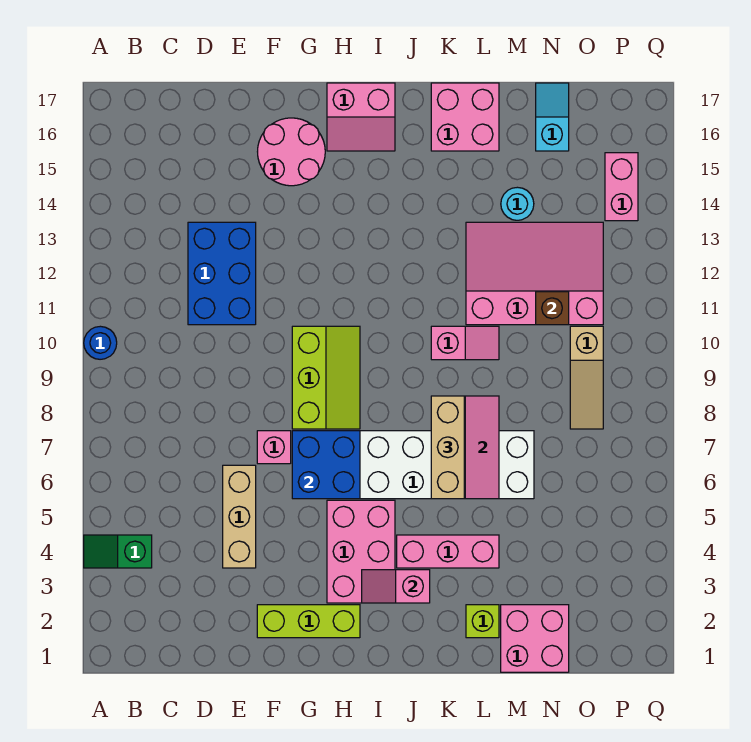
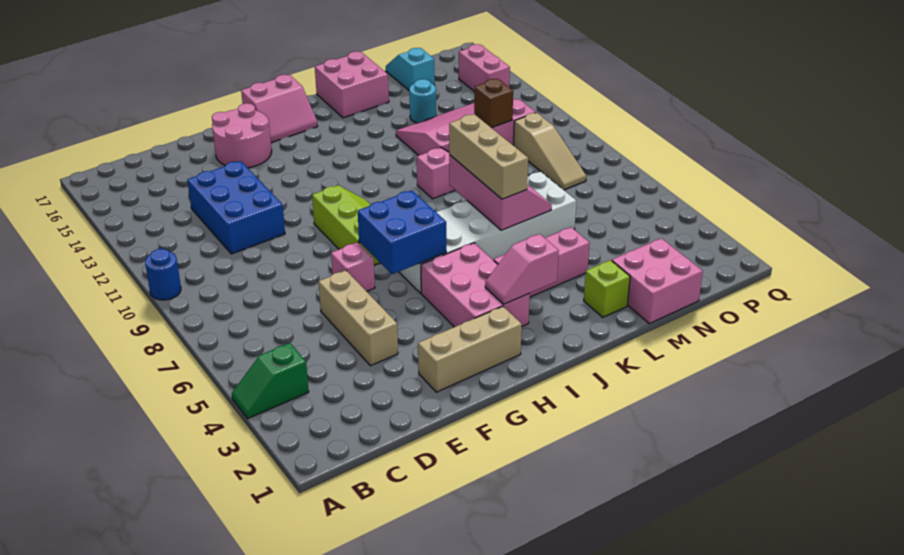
lime brick F2:H2 level 1 -> tan brick F2:H2 level 1

